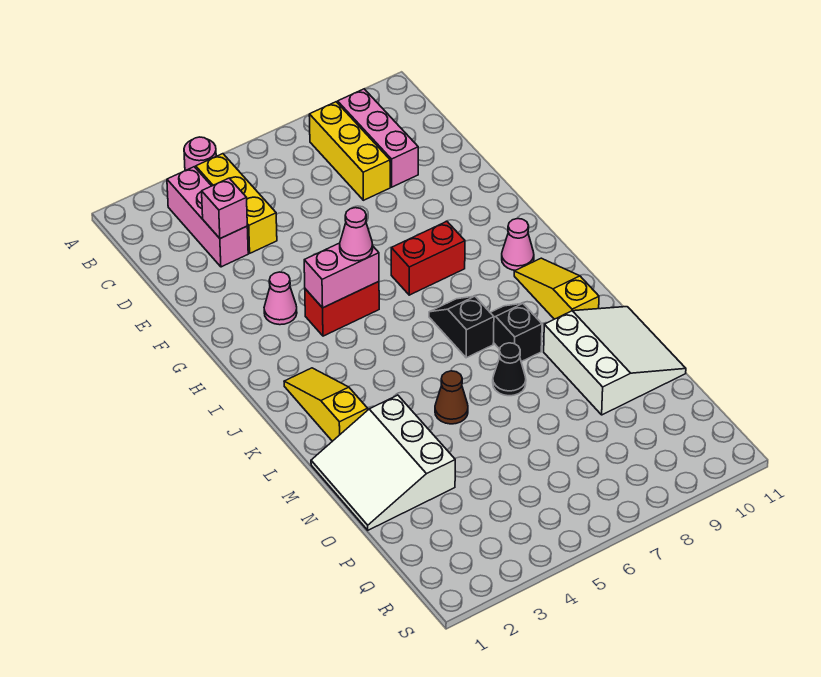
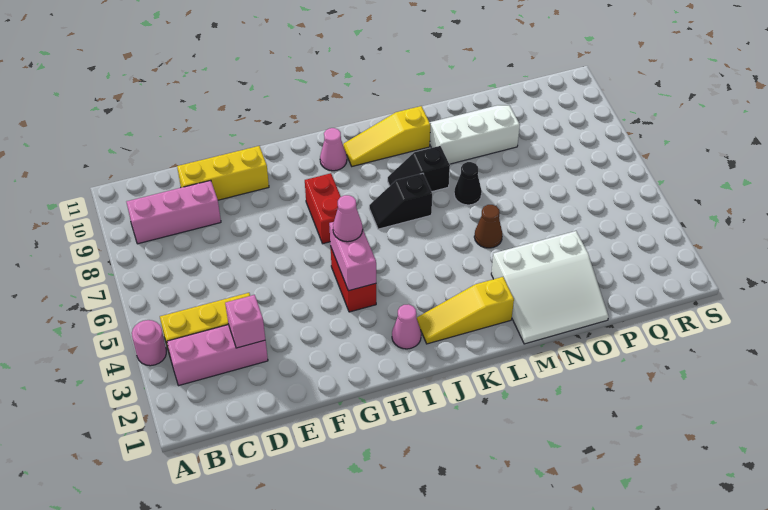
yellow brick B8:D8 level 1 -> yellow brick D10:F10 level 1
pink cone G3 level 1 -> pink cone I2 level 1
white slope M9:O11 level 1 top 9 -> white slope M9:O10 level 1 top 9

